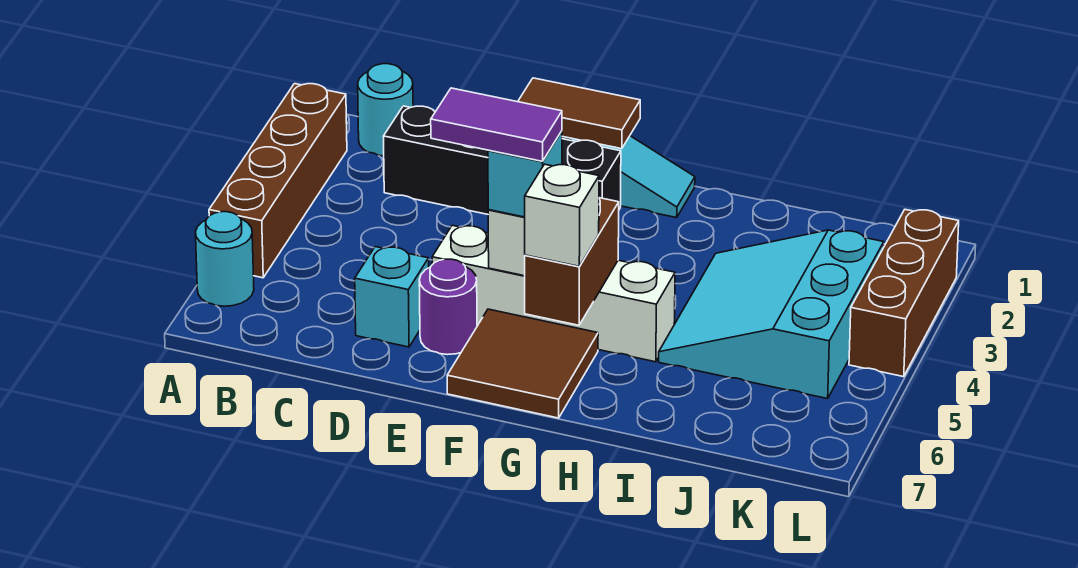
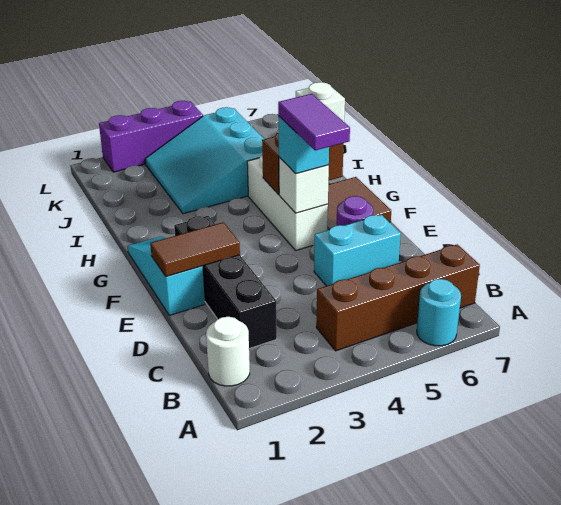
brown brick A2:A5 level 1 -> brown brick B4:B7 level 1
cyan round brick B1 level 1 -> white round brick B1 level 1
cyan brick D6 level 1 -> cyan brick D5:D6 level 1
brown tile E1:F1 level 2 -> brown tile E1:E2 level 2
white brick E5:H5 level 1 -> white brick F5:H5 level 1
cyan slope I3:K5 level 1 top K -> cyan slope I3:K5 level 1 top 5
brown brick L2:L4 level 1 -> purple brick L2:L4 level 1

